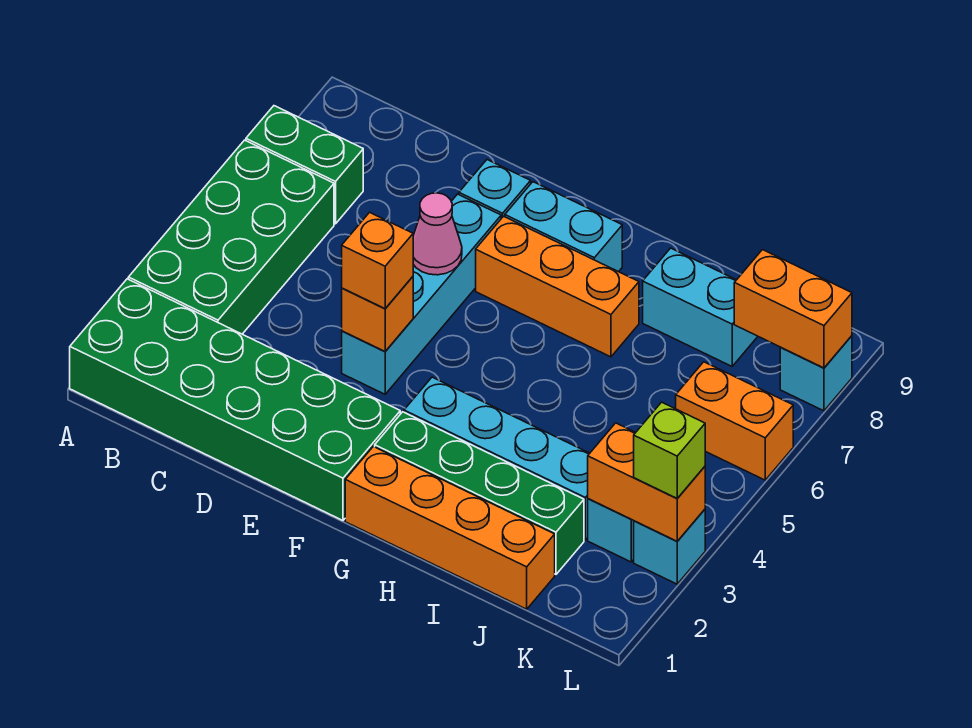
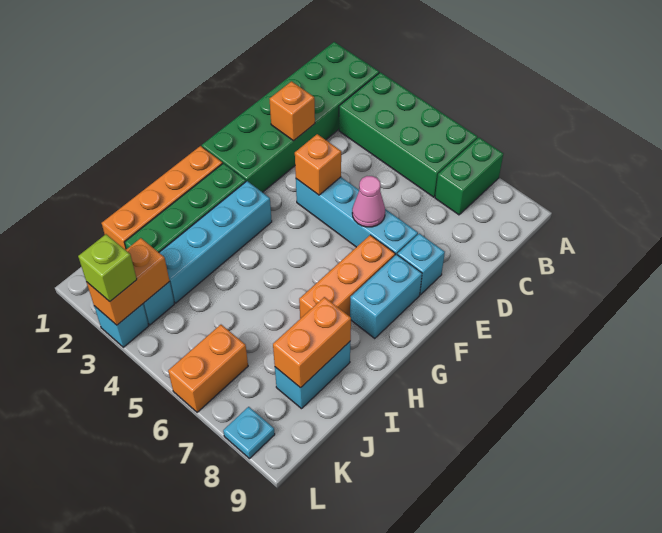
orange brick E4 level 3 -> orange brick D2 level 2
orange brick K8:L8 level 2 -> orange brick I8:J8 level 2
cyan brick L8 level 1 -> cyan plate L8 level 1

